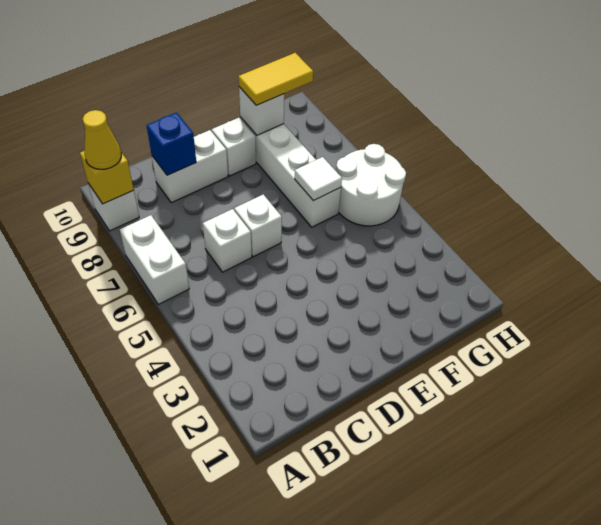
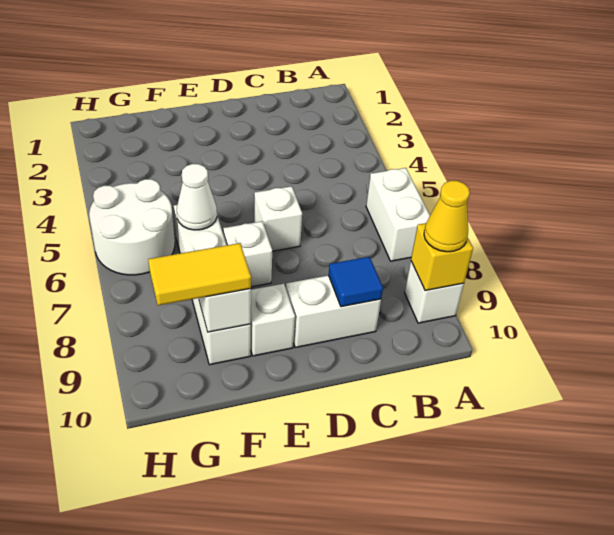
white brick C6 level 1 -> white brick E7 level 1
blue brick C9 level 2 -> blue tile C9 level 2
white tile F6 level 2 -> white cone F6 level 2

